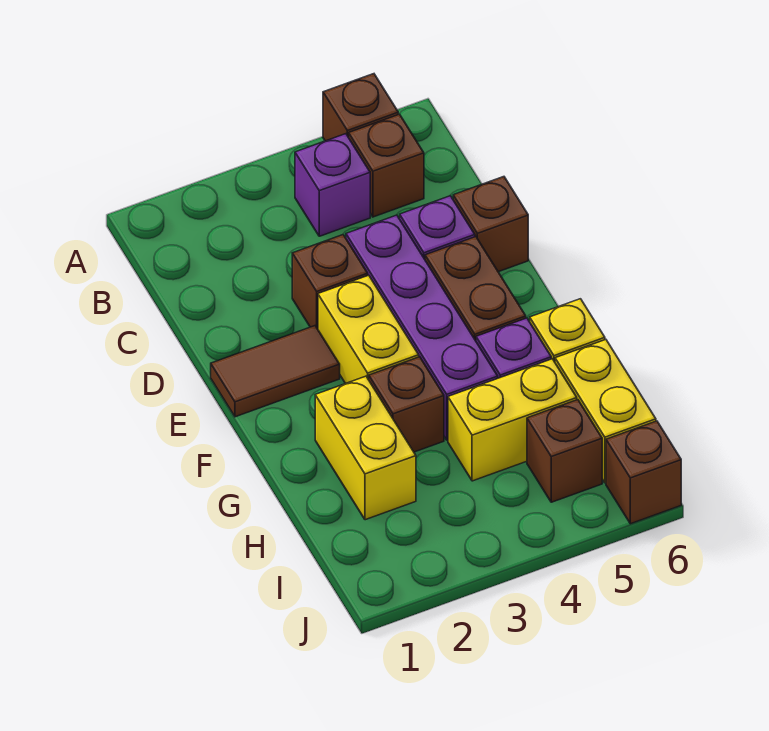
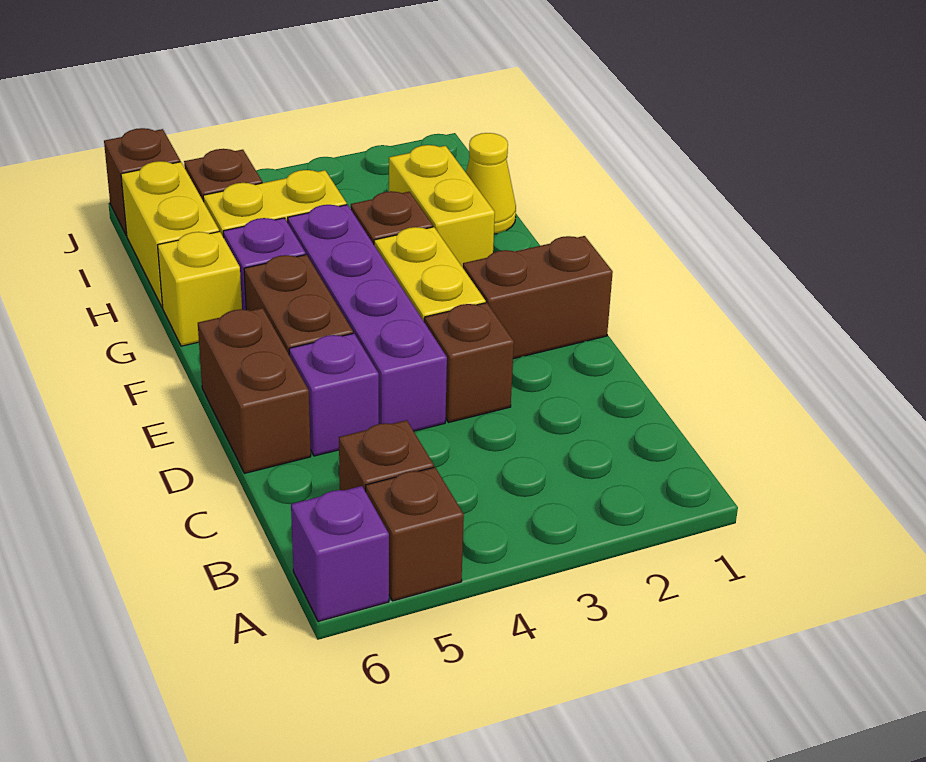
purple brick B4 level 1 -> purple brick A6 level 1
brown brick D6 level 1 -> brown brick D6:E6 level 1
brown tile E1:E2 level 1 -> brown brick E1:E2 level 1
none -> yellow cone H1 level 1

